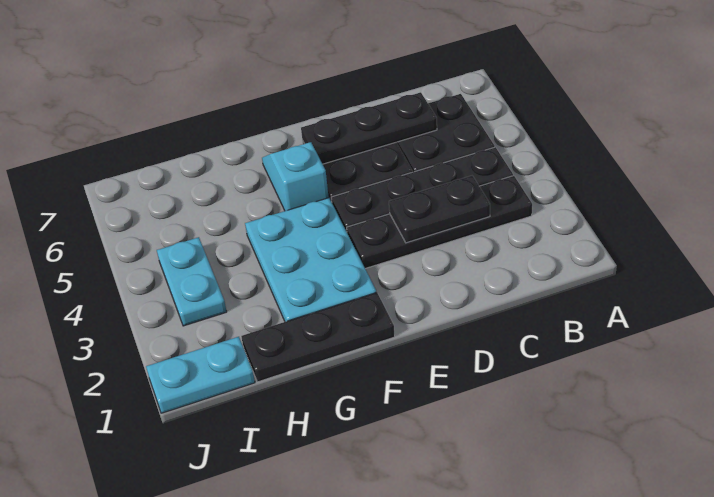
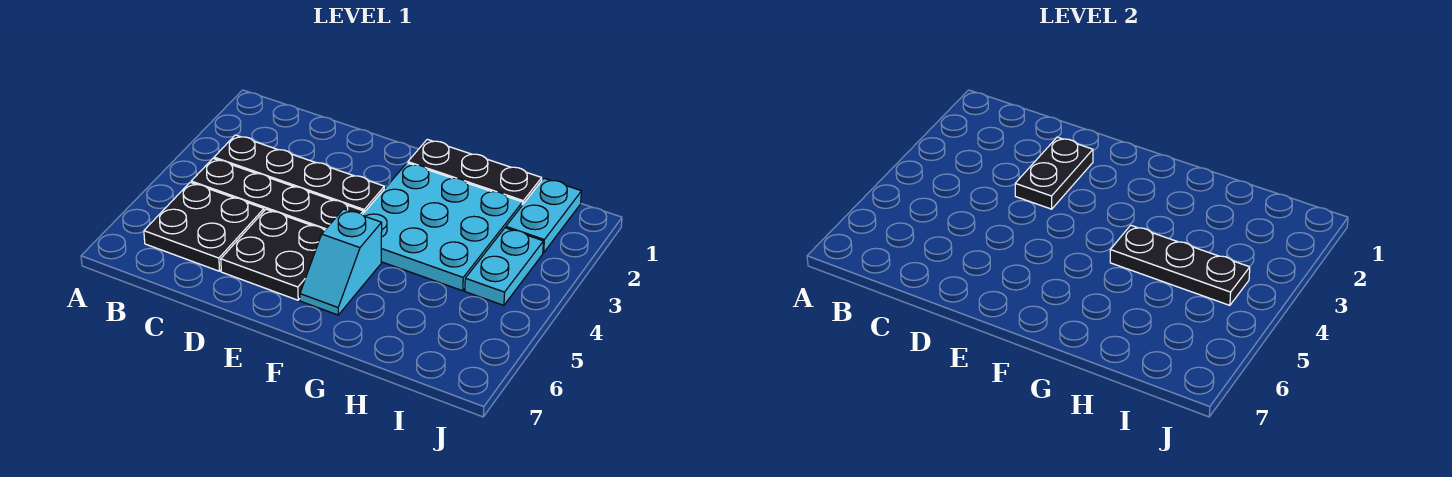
black plate C3:D3 level 2 -> black plate D2:D3 level 2
black plate C6:E6 level 2 -> black plate G4:I4 level 2
cyan plate F2:G4 level 1 -> cyan plate F2:H4 level 1
cyan plate I1:J1 level 1 -> cyan plate I1:I2 level 1

